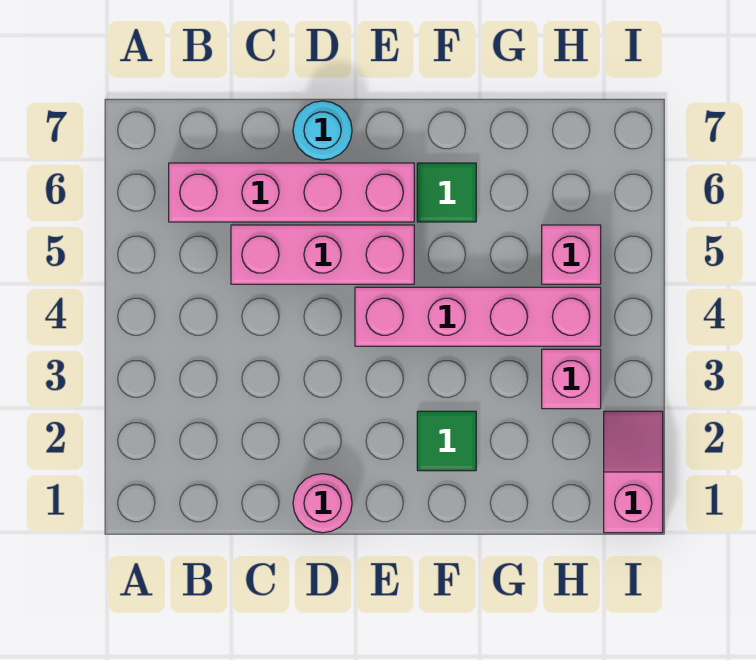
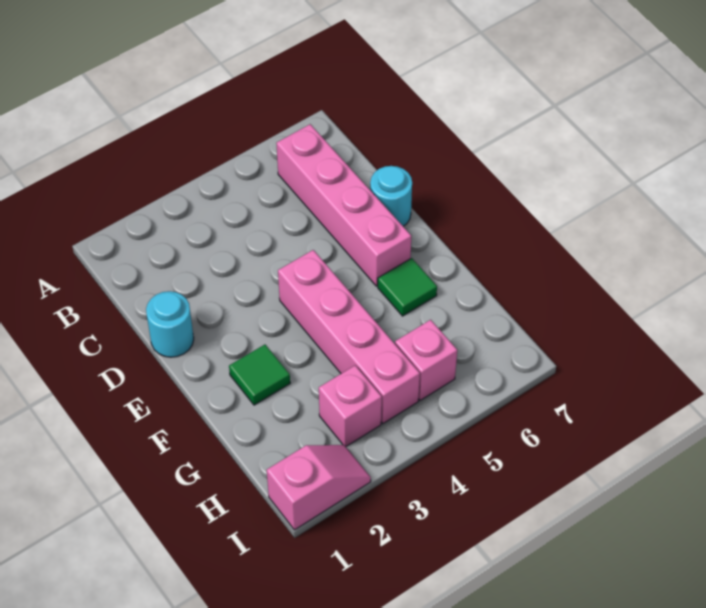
pink brick C5:E5 level 1 -> none
pink round brick D1 level 1 -> cyan round brick D1 level 1

